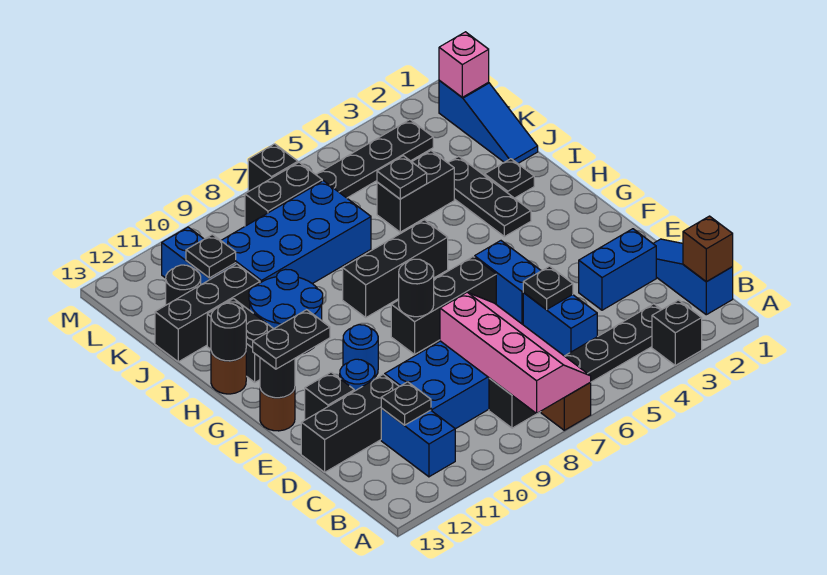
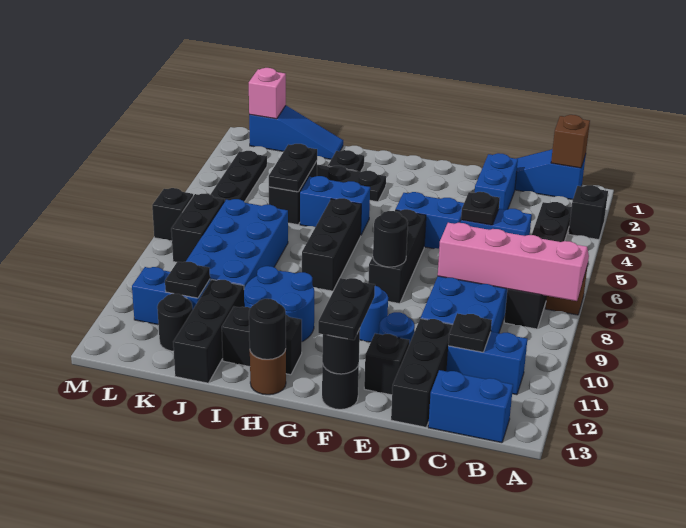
none -> blue brick B13:C13 level 1
brown round brick F13 level 1 -> black round brick F13 level 1
none -> blue brick H5:I5 level 1
black plate J5 level 2 -> black plate J4:J5 level 2

